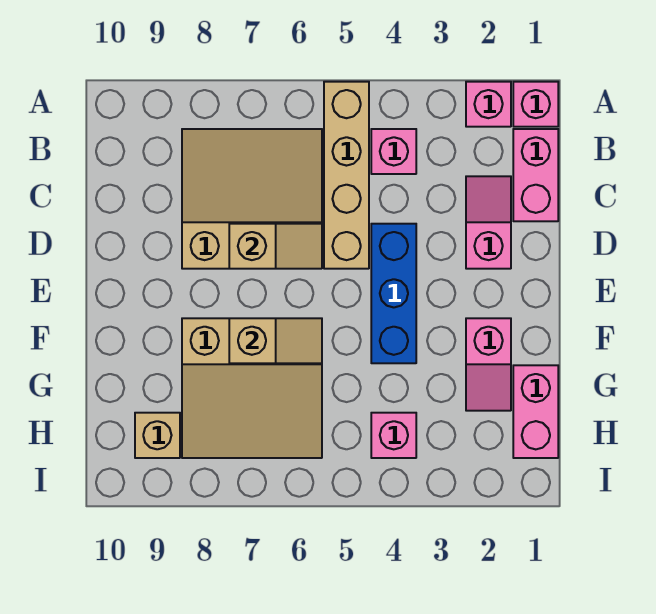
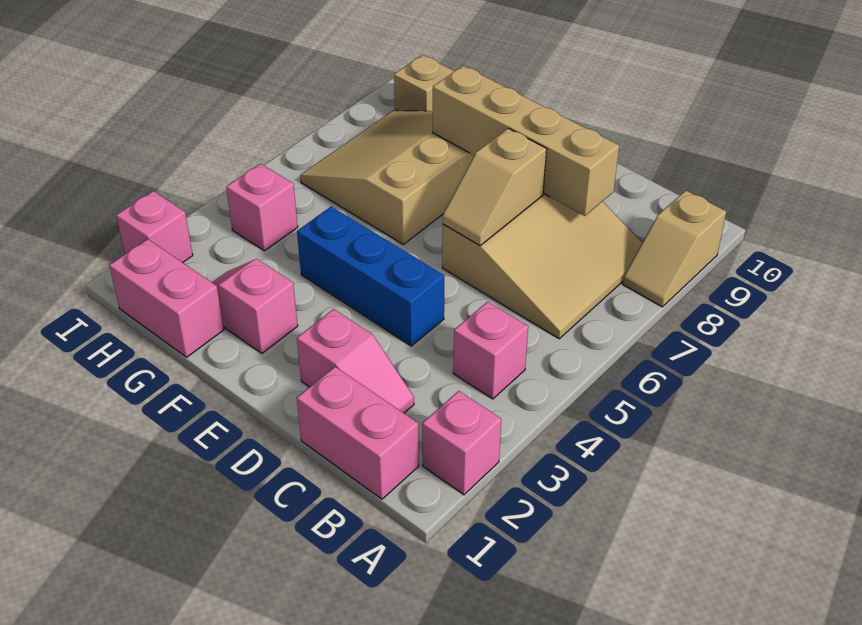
pink brick A1 level 1 -> pink brick I2 level 1
tan brick A5:D5 level 1 -> tan brick C8:F8 level 2
tan slope F6:F7 level 2 top 7 -> tan slope A8:A9 level 1 top 9

